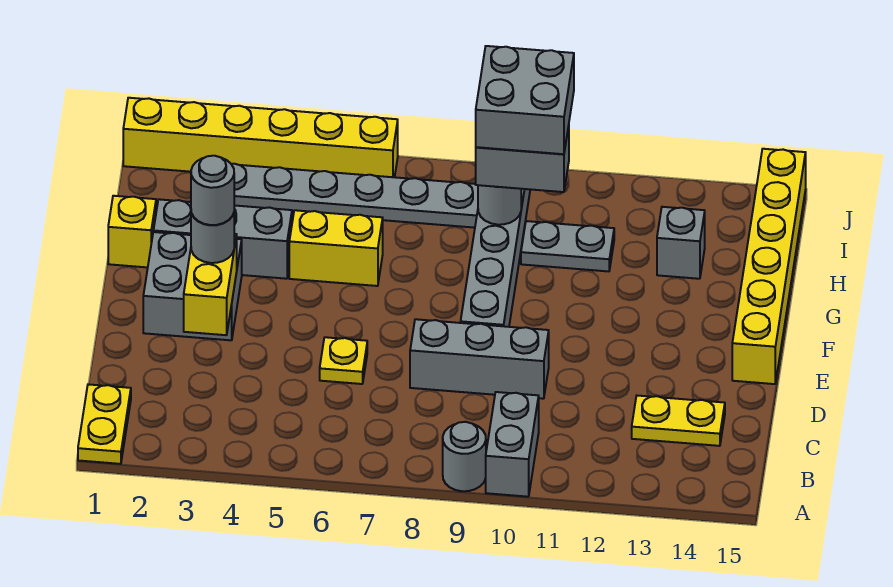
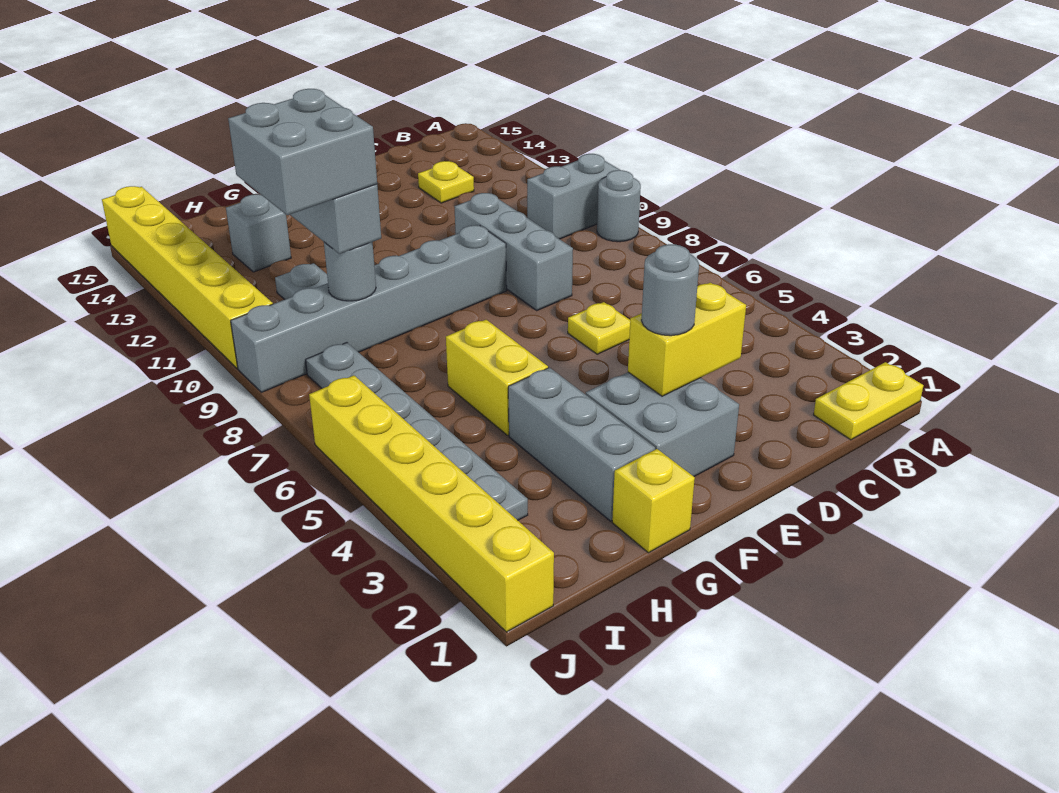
yellow plate C13:C14 level 1 -> yellow plate C13 level 1
grey round brick E3 level 4 -> none
yellow brick E15:J15 level 1 -> yellow brick J10:J15 level 1

